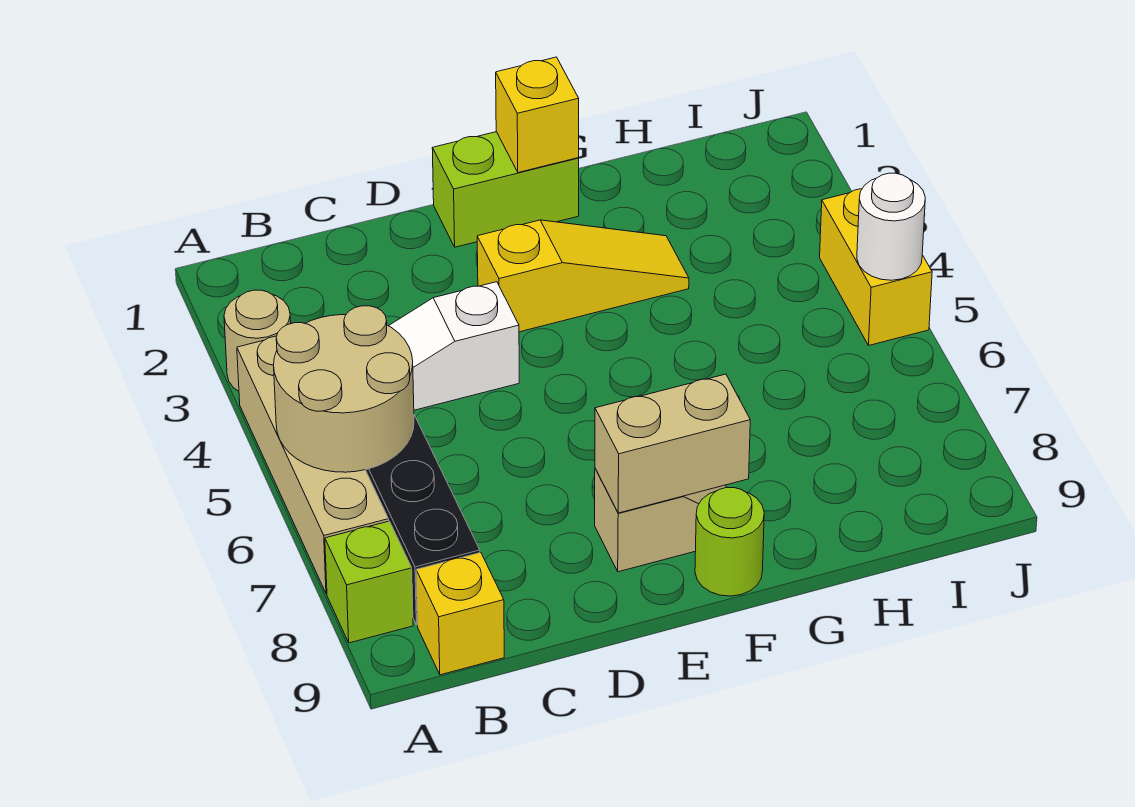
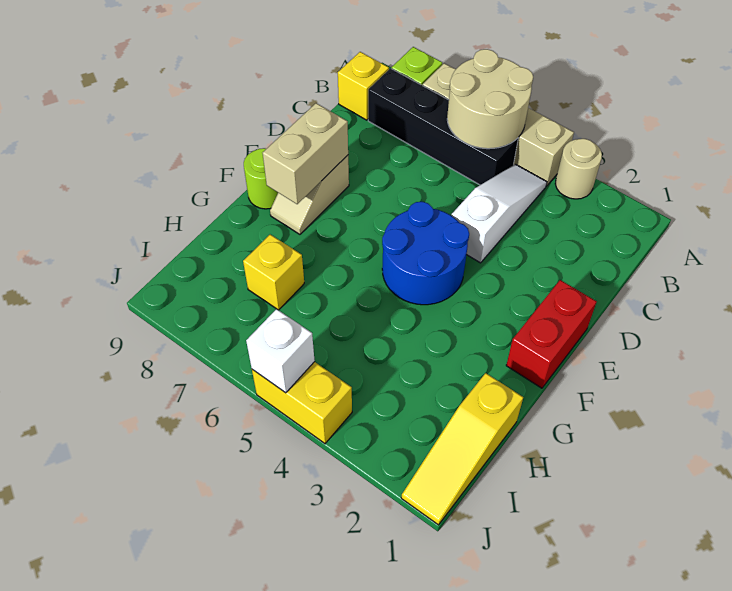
lime brick E1:F1 level 1 -> red brick E1:F1 level 1
yellow slope E3:G3 level 1 top E -> yellow slope H1:J1 level 1 top H
none -> blue round brick E4:F5 level 1
yellow brick F1 level 2 -> yellow brick H7 level 1
white round brick J5 level 2 -> white brick J5 level 2

